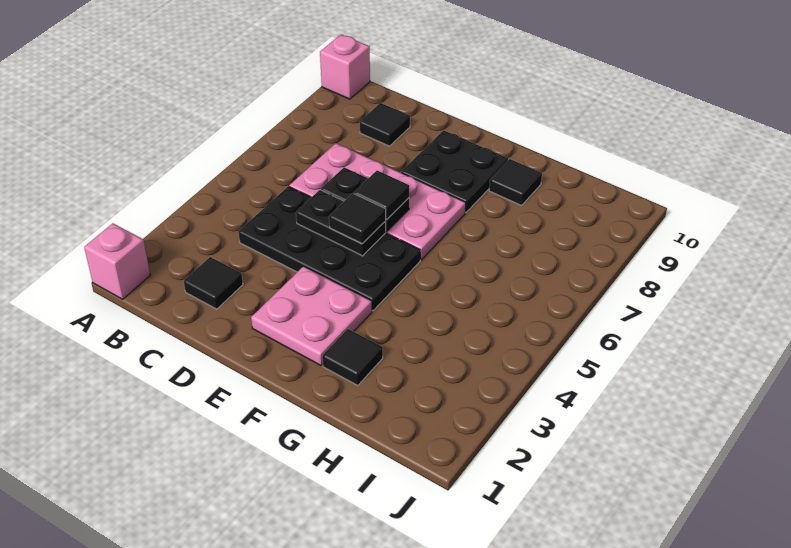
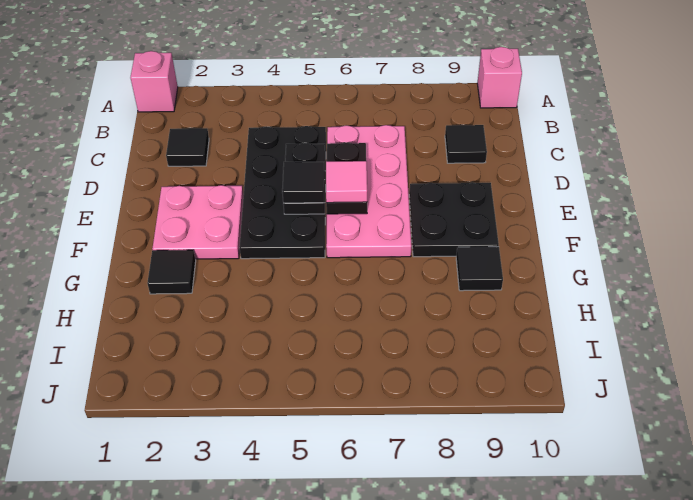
black tile E6 level 3 -> pink tile E6 level 3

